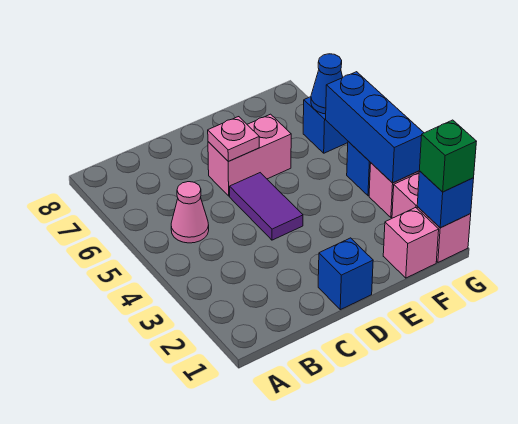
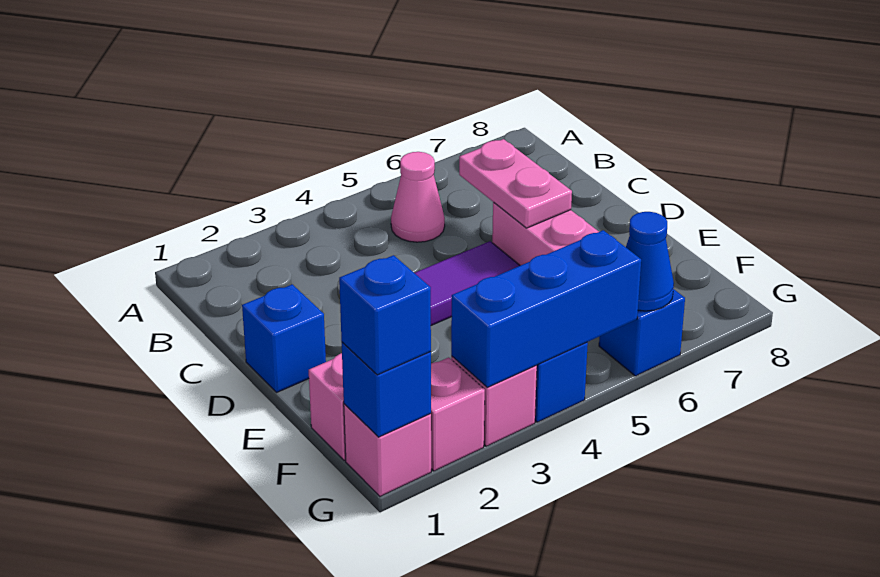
pink plate D6 level 2 -> pink plate C6:D6 level 2
green brick G1 level 3 -> blue brick G1 level 3

